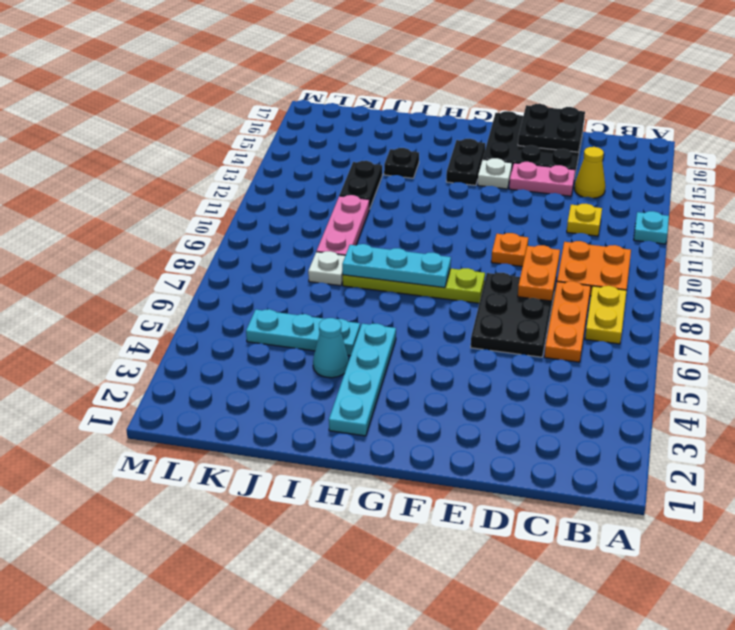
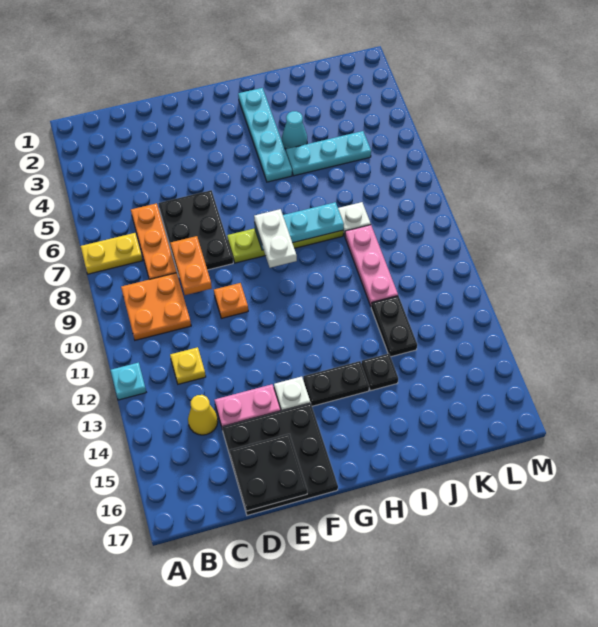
yellow plate B7:B8 level 1 -> yellow plate A7:B7 level 1
none -> white plate G8:G9 level 3
black plate G14:G15 level 1 -> black plate G14:H14 level 1

